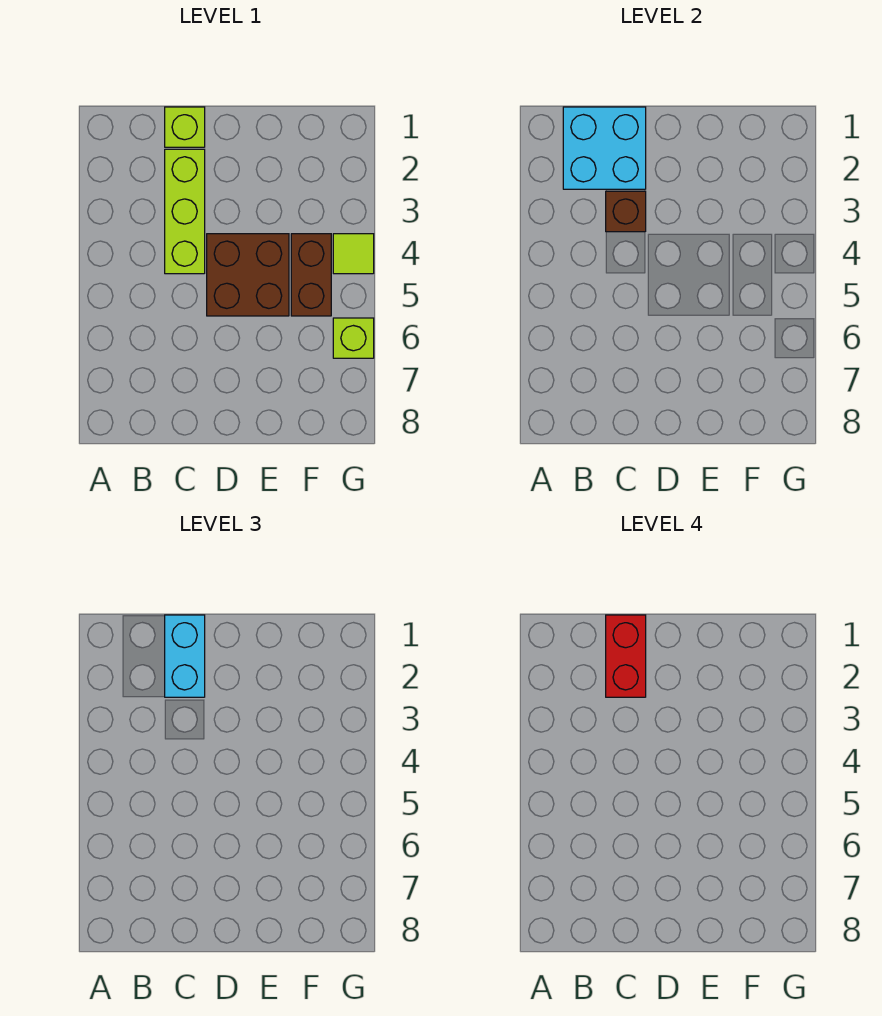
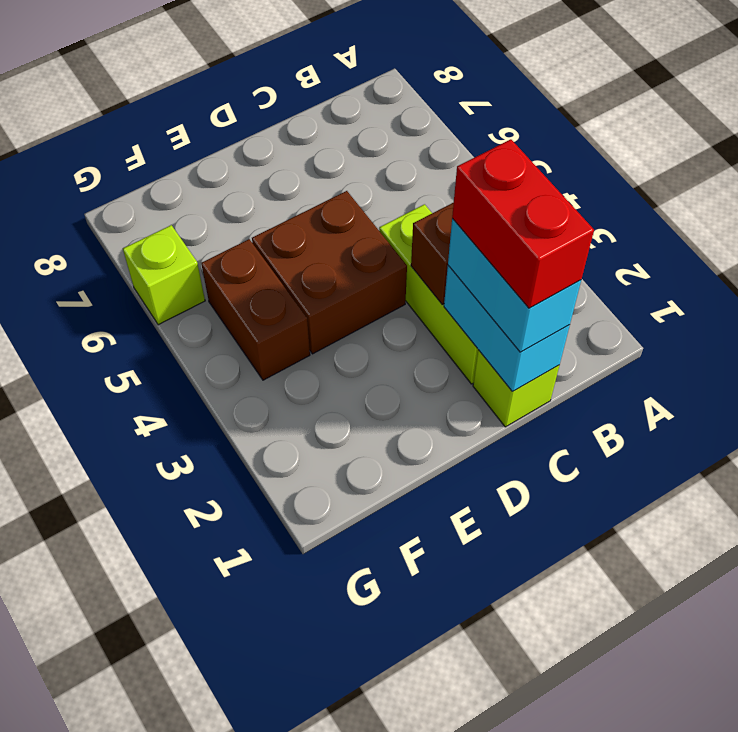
cyan brick B1:C2 level 2 -> cyan brick C1:C2 level 2
lime tile G4 level 1 -> none

